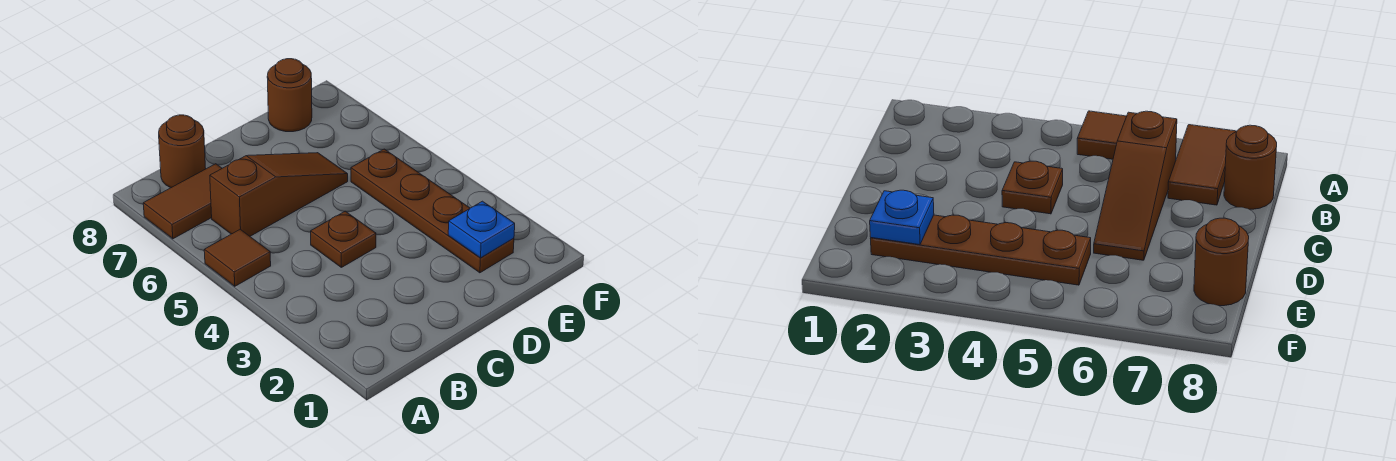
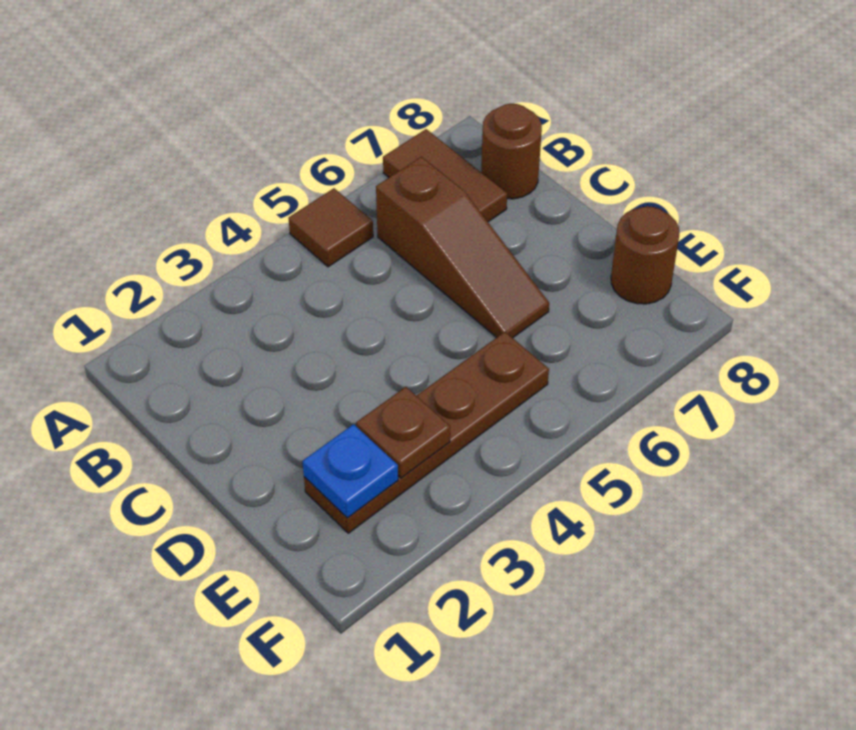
brown plate C4 level 1 -> brown plate E3 level 2

